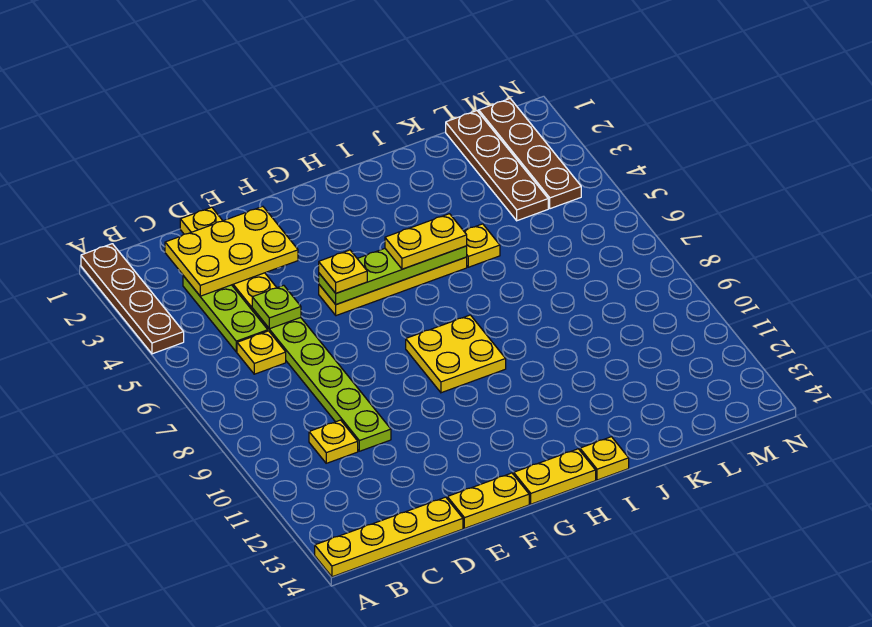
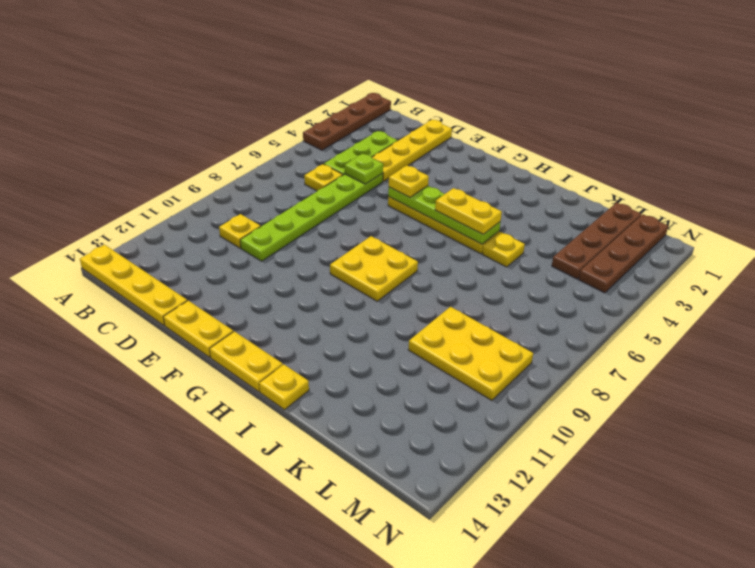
yellow plate C2:E3 level 2 -> yellow plate K9:M10 level 1

